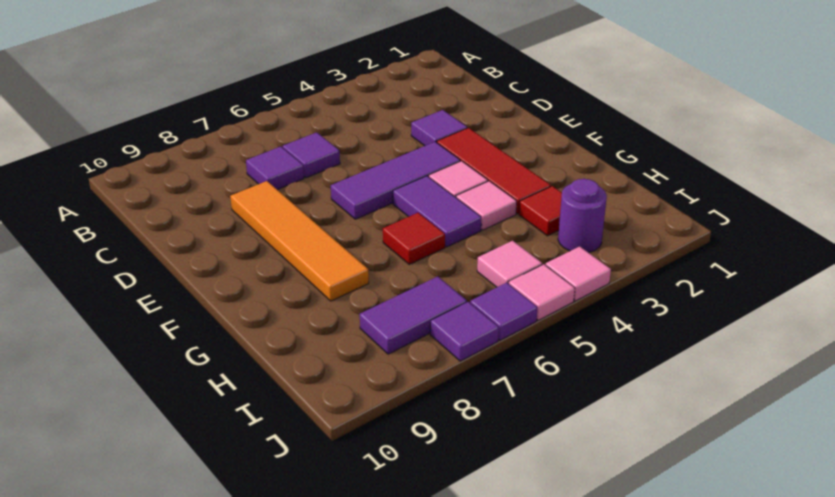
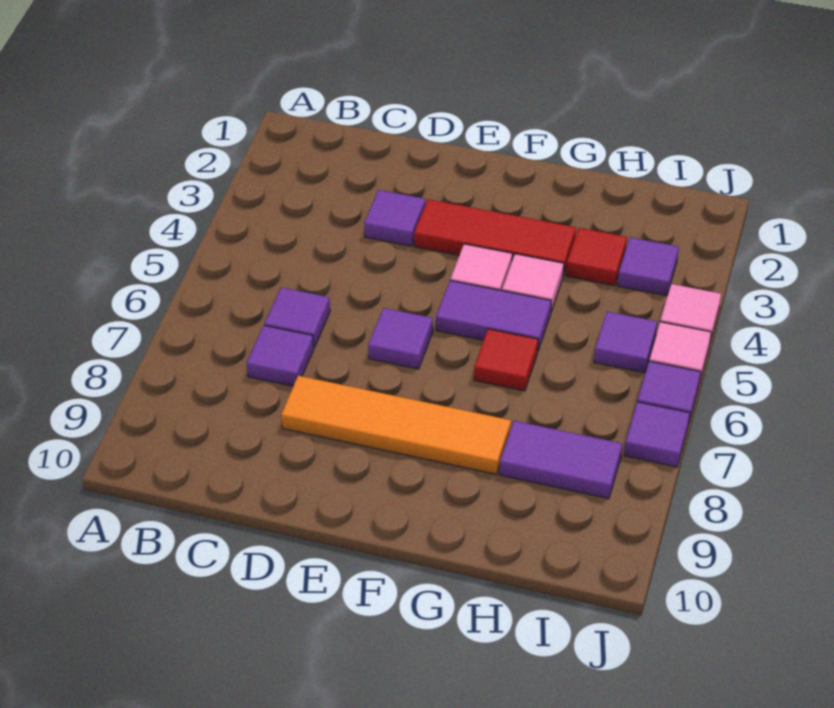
purple tile E4:E6 level 1 -> purple tile E6 level 1
purple round brick I3 level 1 -> purple tile I3 level 1
pink tile I5 level 1 -> purple tile I5 level 1
purple tile I7:I8 level 1 -> purple tile H8:I8 level 1

